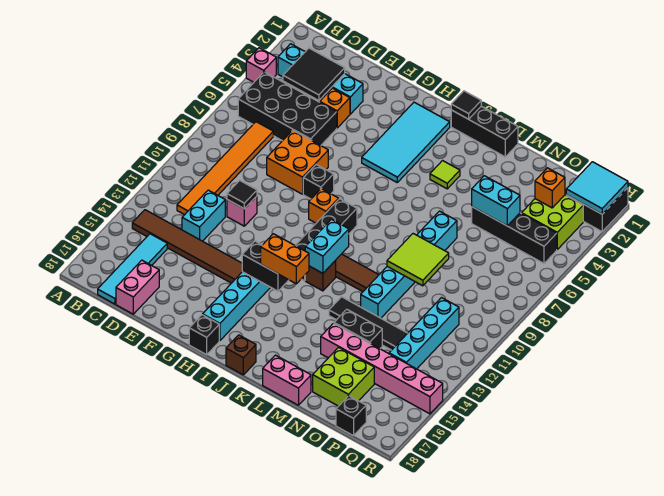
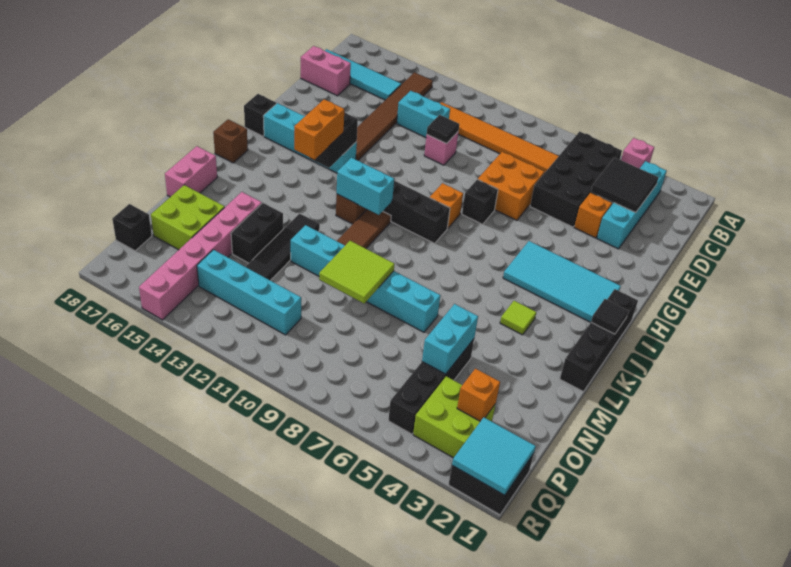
black brick J1:L1 level 1 -> black brick I1:L1 level 1

